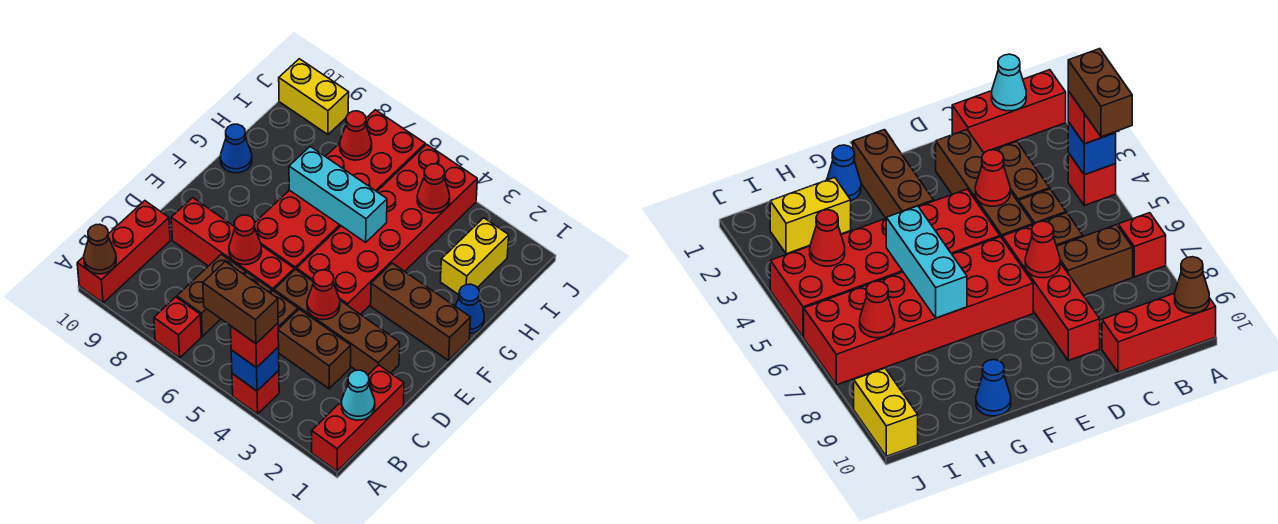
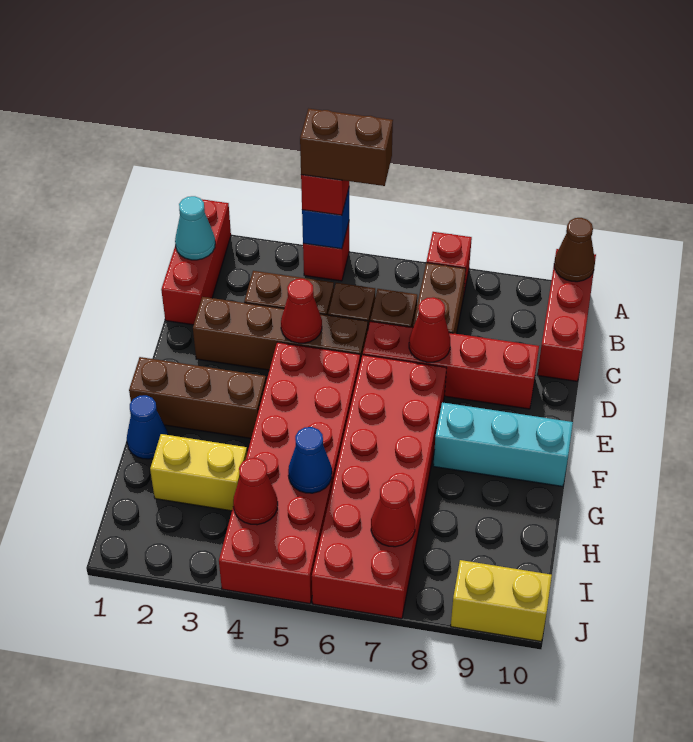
cyan brick G5:G7 level 2 -> cyan brick F8:F10 level 1
blue cone G10 level 1 -> blue cone H5 level 2
yellow brick H2:I2 level 1 -> yellow brick H2:H3 level 1

